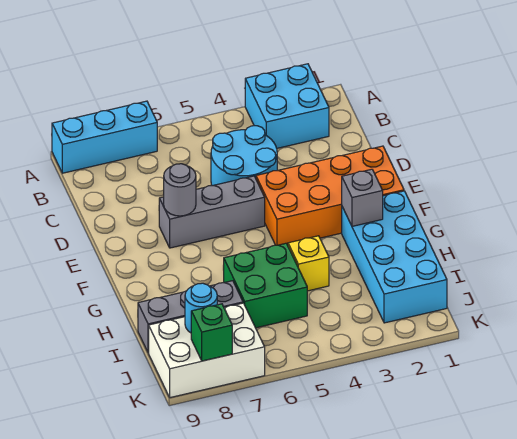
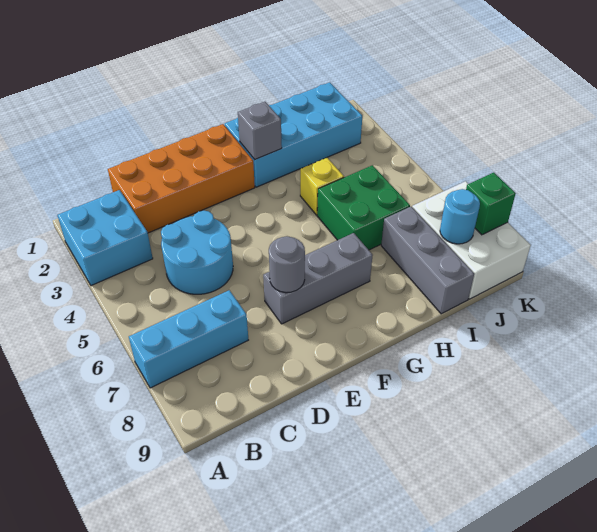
cyan brick A7:A9 level 1 -> cyan brick A7:C7 level 1
orange brick E1:F4 level 1 -> orange brick C1:F2 level 1
grey brick E5:E7 level 1 -> grey brick E7:G7 level 1

